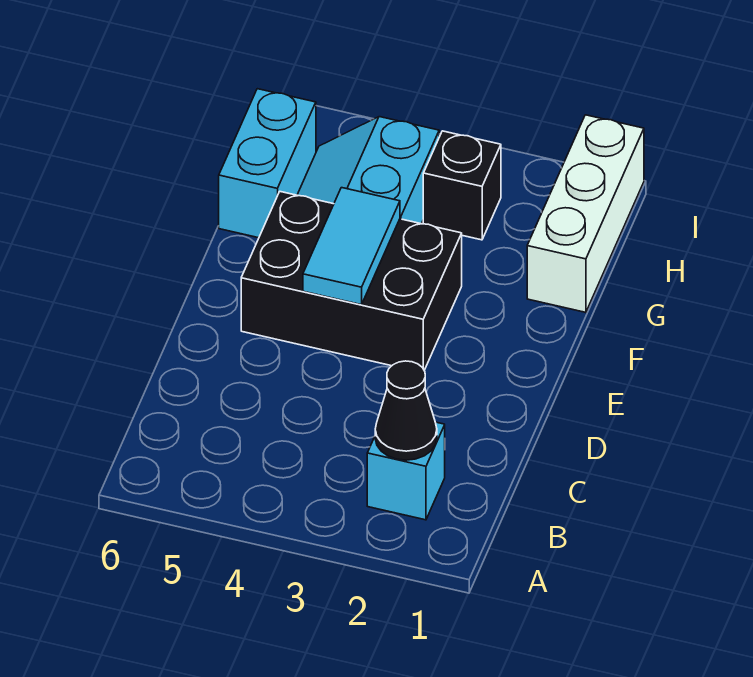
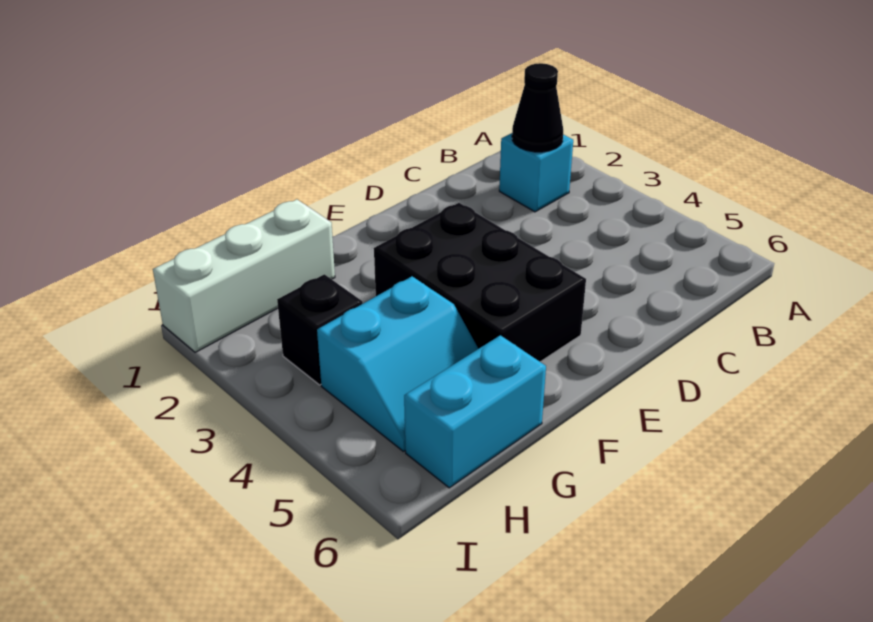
cyan tile E4:F4 level 2 -> none

